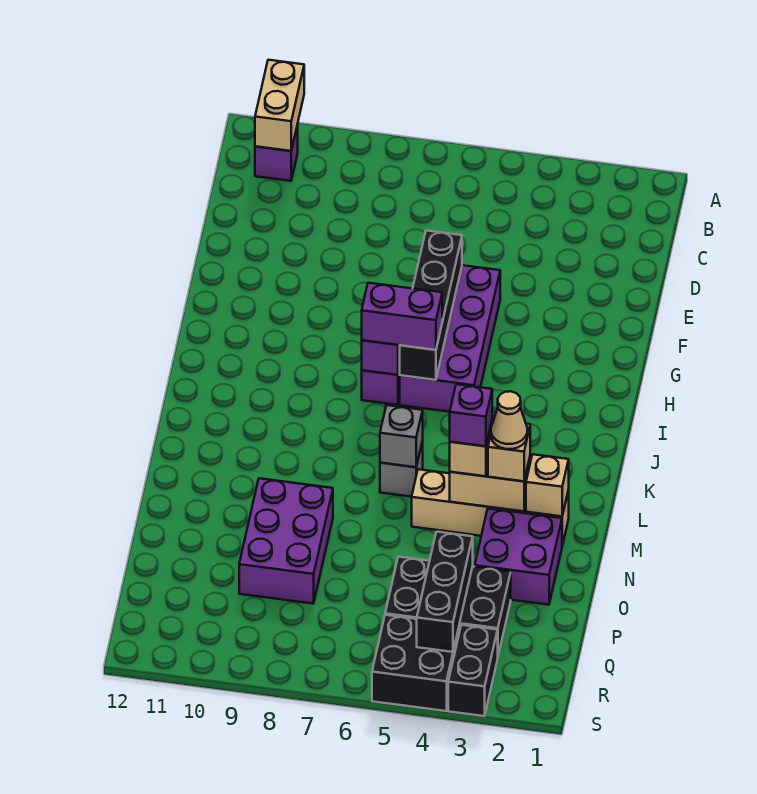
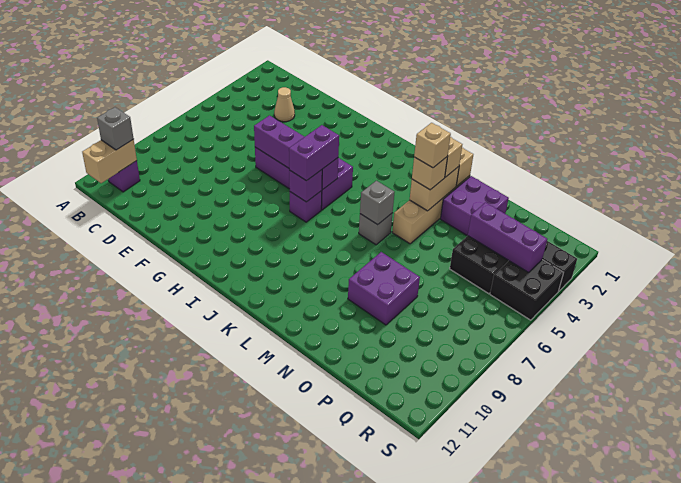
tan brick A11:B11 level 2 -> tan brick B11:B12 level 2
none -> grey brick B11 level 3
black brick F6:I6 level 2 -> purple brick F6:I6 level 2
tan cone M3 level 4 -> tan cone D3 level 1
purple brick M4 level 4 -> tan brick M4 level 4
purple brick N8:P9 level 1 -> purple brick N8:O9 level 1
black brick P4:R4 level 2 -> purple brick P4:R4 level 2

